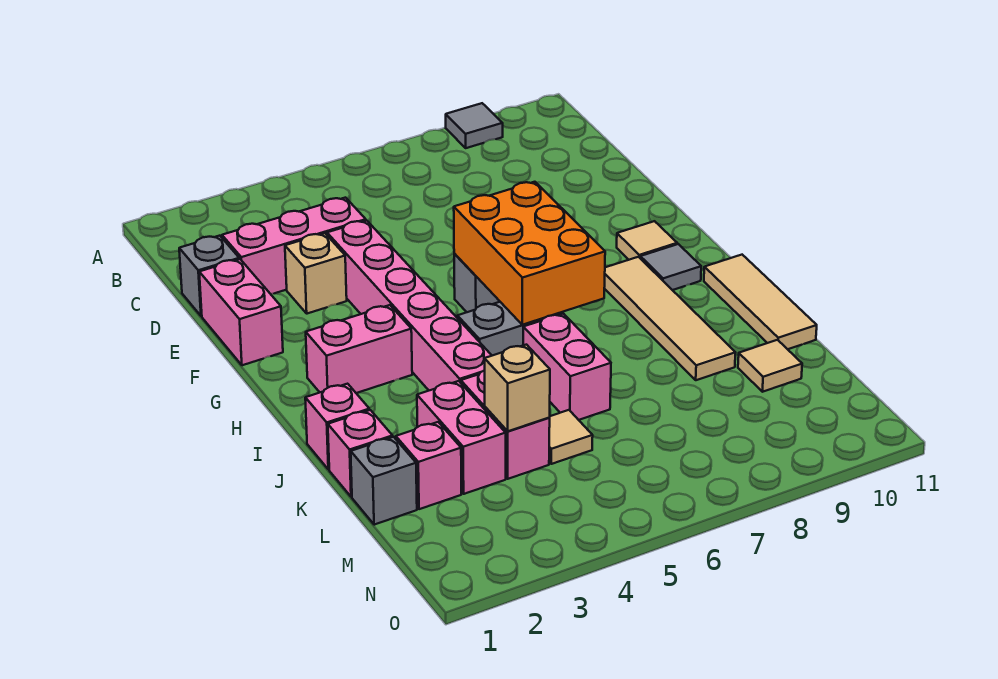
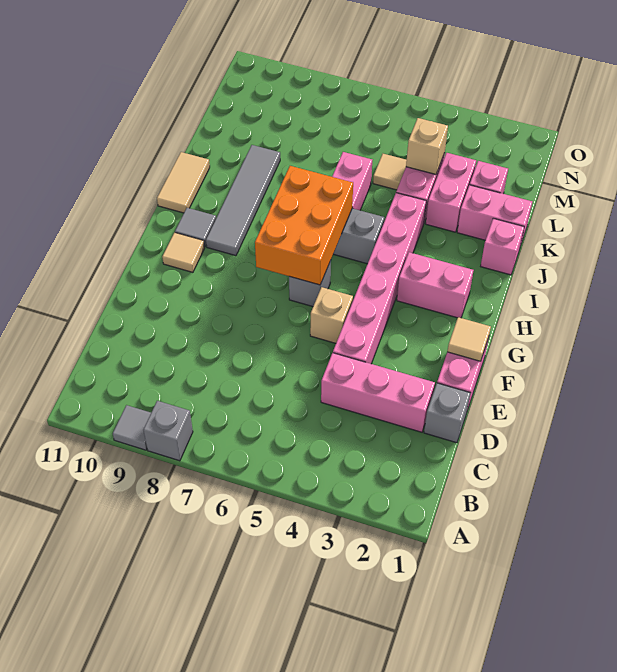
tan brick E3 level 1 -> tan brick F5 level 1
tan tile H9:K9 level 1 -> grey tile H9:K9 level 1
tan tile I11:K11 level 1 -> tan tile I11:J11 level 1
pink brick K1 level 1 -> pink brick K1:K2 level 1
grey brick L1 level 1 -> grey brick A8 level 1
tan tile L10 level 1 -> tan tile F1 level 2

